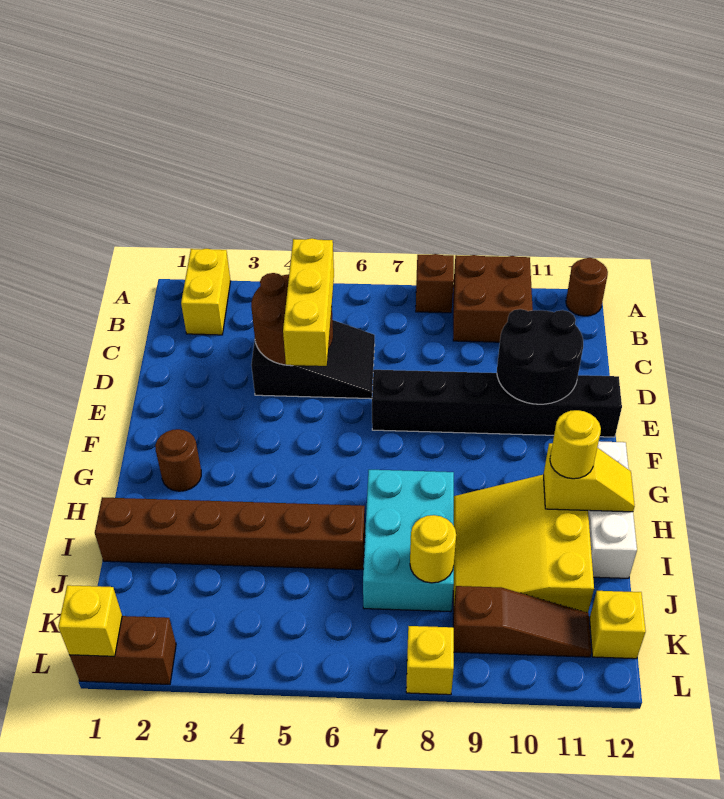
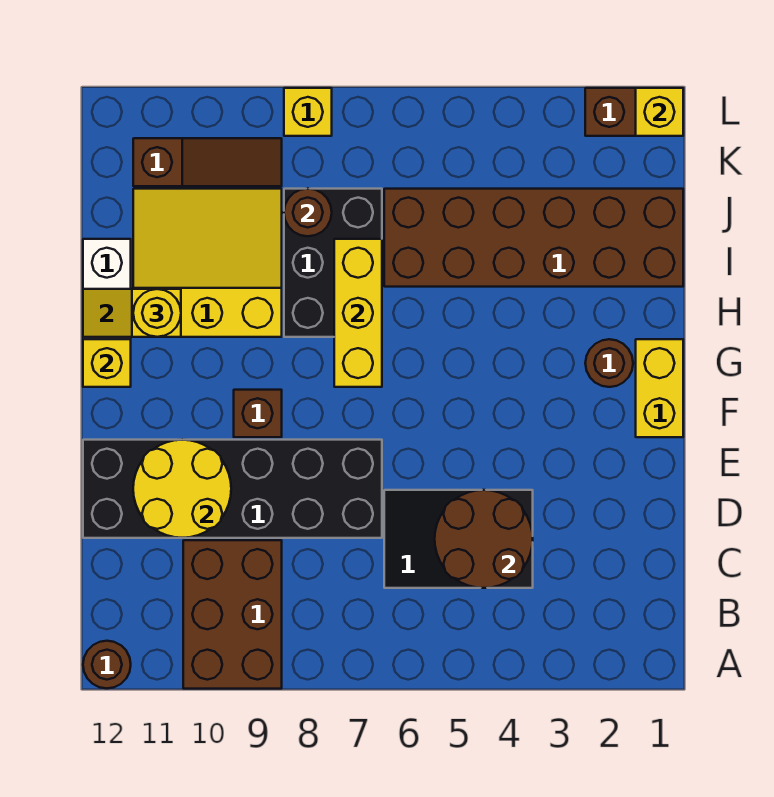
yellow brick A2:B2 level 1 -> yellow brick F1:G1 level 1
brown brick A8 level 1 -> brown brick F9 level 1
brown brick A9:B10 level 1 -> brown brick A9:C10 level 1
yellow brick C5:E5 level 3 -> yellow brick G7:I7 level 2
black round brick D10:E11 level 2 -> yellow round brick D10:E11 level 2
black brick E7:E12 level 1 -> black brick D7:E12 level 1
cyan brick H7:J8 level 1 -> black brick H7:J8 level 1
yellow slope H9:J11 level 1 top 11 -> yellow slope H9:J11 level 1 top H
brown brick I1:I6 level 1 -> brown brick I1:J6 level 1
yellow round brick J8 level 2 -> brown round brick J8 level 2
brown slope K9:K11 level 1 top 9 -> brown slope K9:K11 level 1 top 11
yellow brick K12 level 1 -> yellow brick G12 level 2

